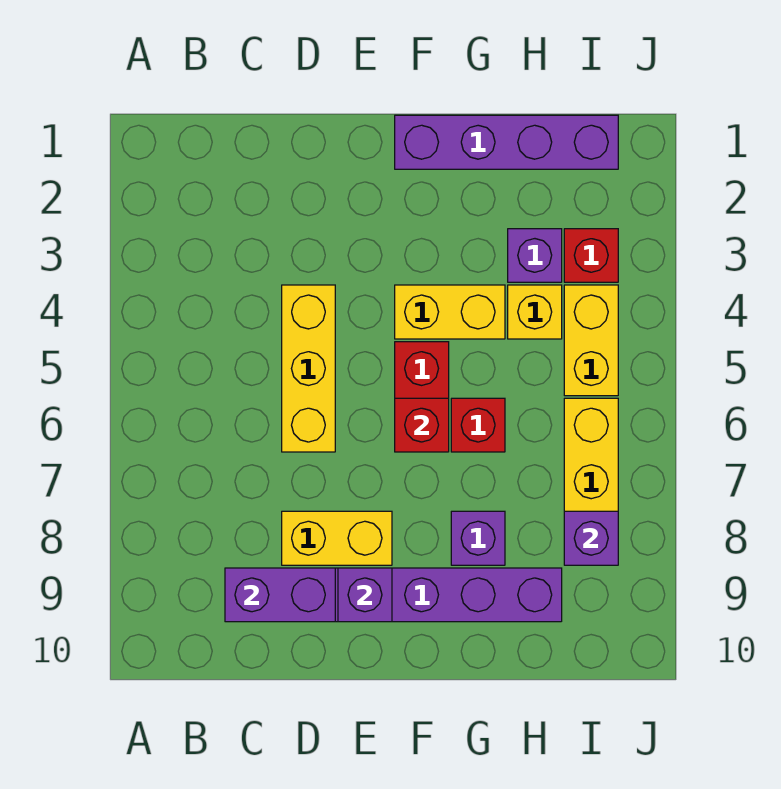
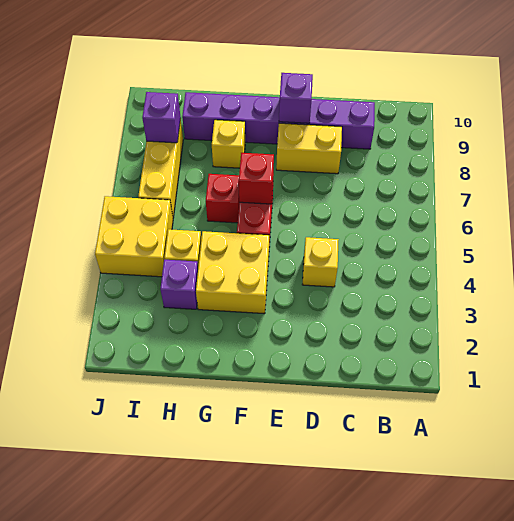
purple brick C9:D9 level 2 -> none
yellow brick D4:D6 level 1 -> yellow brick D4 level 1
purple brick F1:I1 level 1 -> none
yellow brick F4:G4 level 1 -> yellow brick F3:G4 level 1
purple brick G8 level 1 -> yellow brick G8 level 1
red brick I3 level 1 -> none
yellow brick I4:I5 level 1 -> yellow brick I4:J5 level 1

